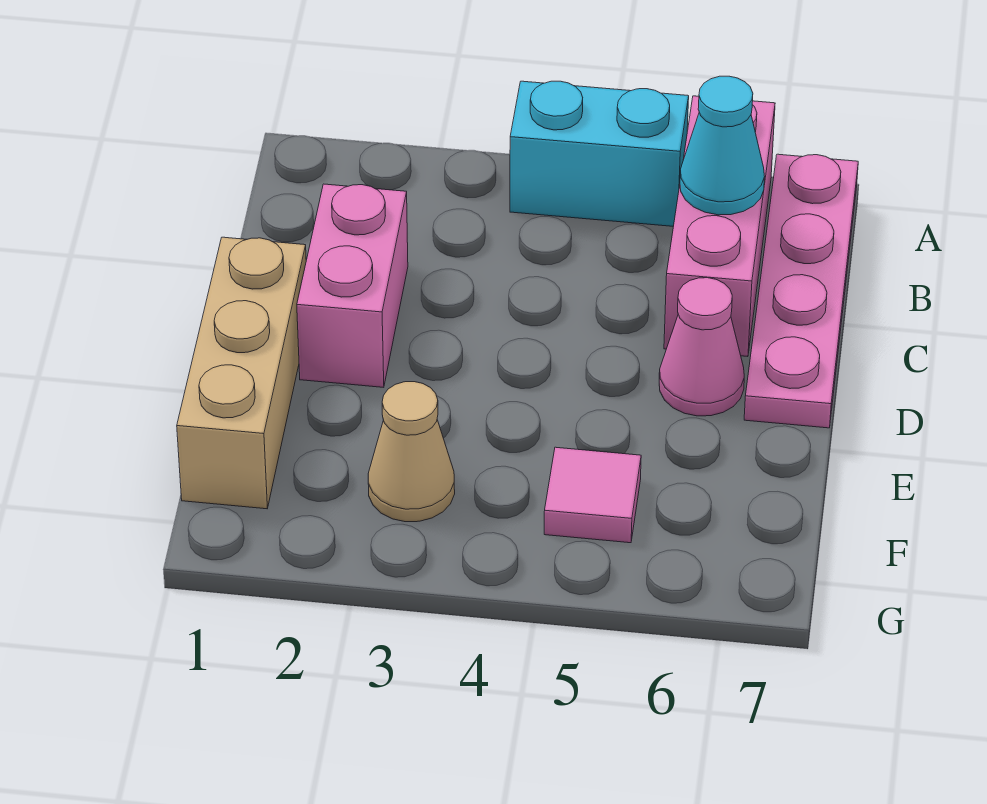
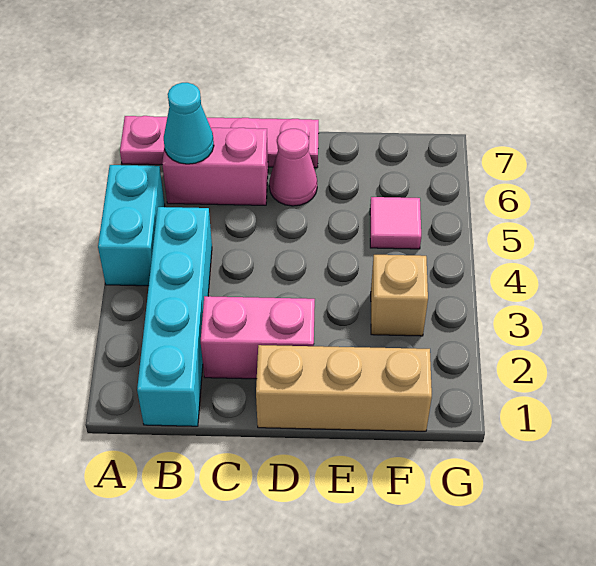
pink brick A6:C6 level 1 -> pink brick B6:C6 level 1
none -> cyan brick B1:B4 level 1
tan cone F3 level 1 -> tan brick F3 level 1

